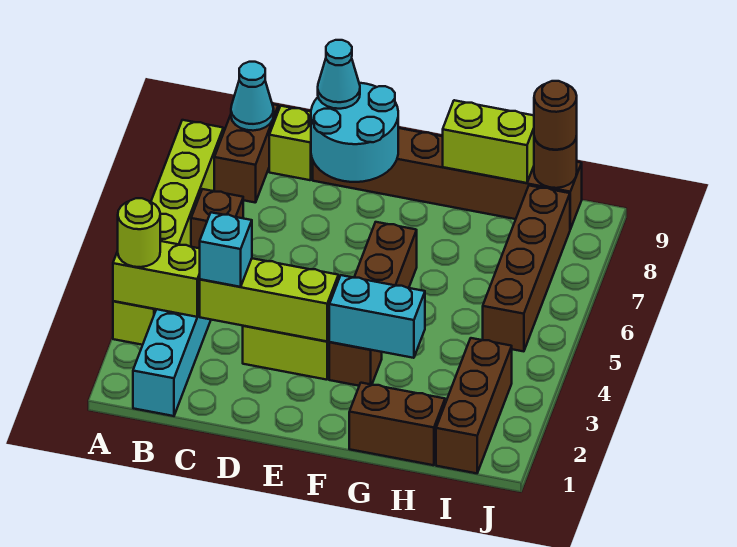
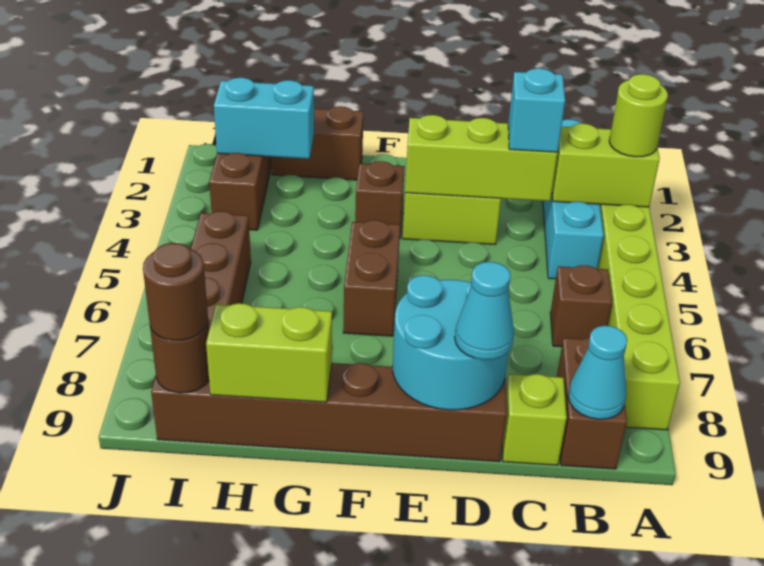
cyan brick F3:G3 level 2 -> cyan brick H2:I2 level 2

